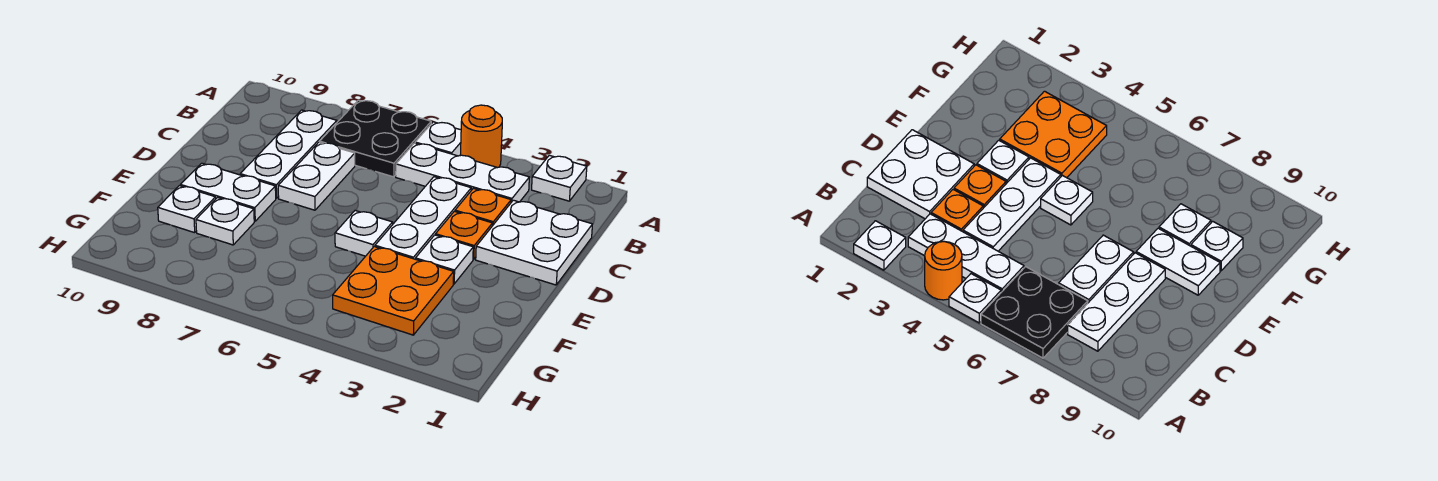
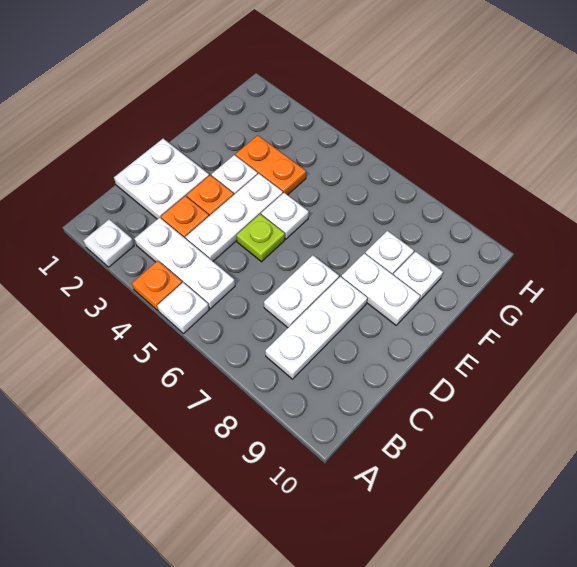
orange round brick A4 level 1 -> orange plate A4 level 1
black plate A6:B7 level 1 -> none
none -> lime plate D5 level 1
orange plate F3:G4 level 1 -> orange plate F3:F4 level 1

